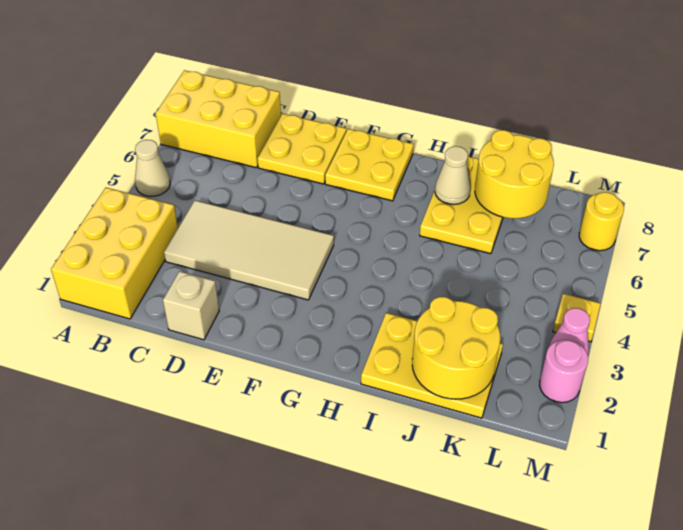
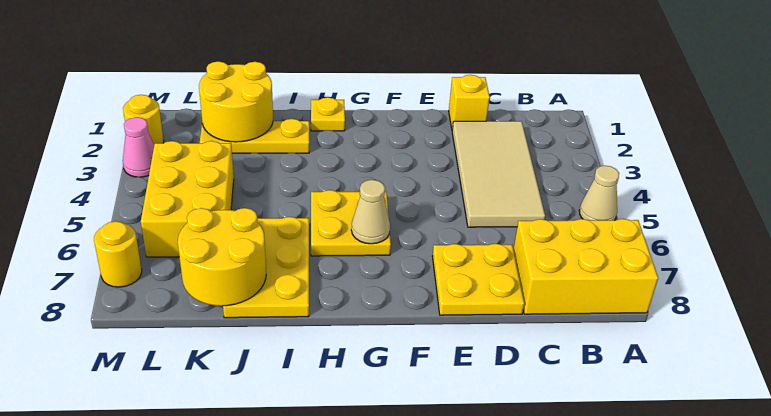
yellow brick A1:B3 level 1 -> yellow brick K4:L6 level 1
tan tile C3:F4 level 1 -> tan tile C2:D5 level 1
tan brick D1 level 1 -> yellow brick D1 level 1
yellow plate F7:G8 level 1 -> yellow plate G5:H6 level 1
yellow plate I1:K2 level 1 -> yellow plate I2:K2 level 1
tan cone I7 level 2 -> tan cone G6 level 2
pink round brick M2 level 1 -> yellow round brick M2 level 1
yellow plate M4 level 1 -> yellow plate H1 level 1

